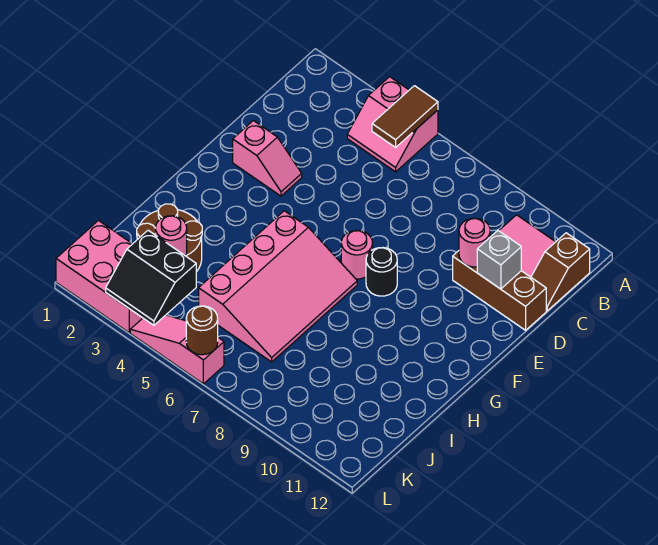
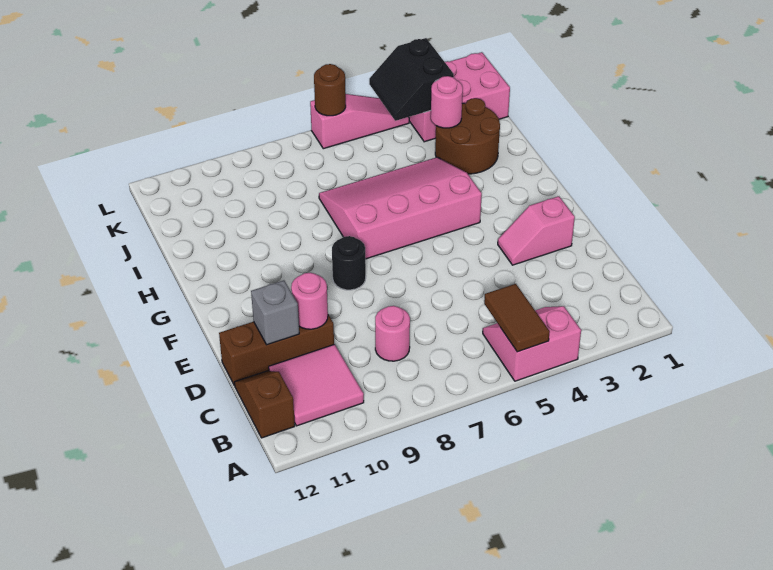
pink round brick F7 level 1 -> pink round brick C8 level 1
pink slope G5:J7 level 1 top 5 -> pink slope G4:I7 level 1 top G
black slope K3:L4 level 2 top K -> black slope K3:L4 level 2 top 3

